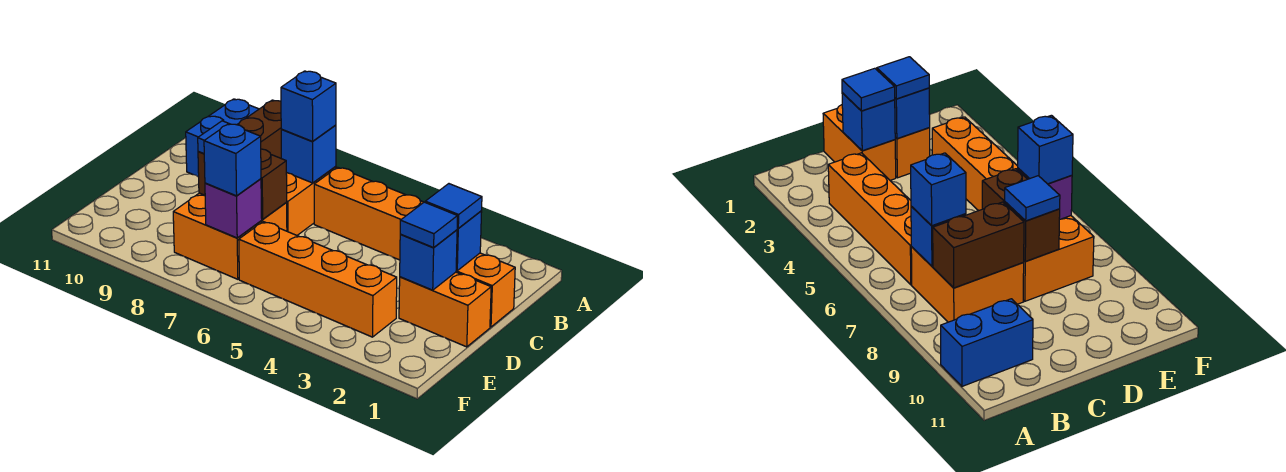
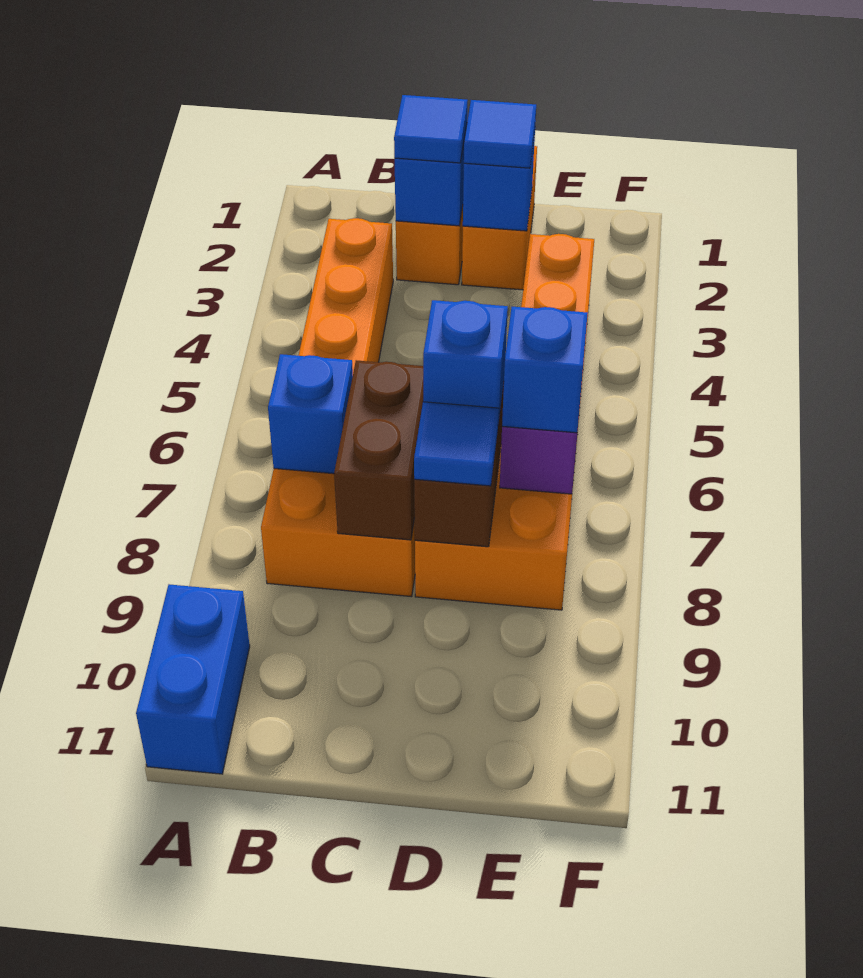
blue brick A10:B10 level 1 -> blue brick A10:A11 level 1
blue brick B7 level 3 -> blue brick D7 level 3
brown brick B8:C8 level 2 -> brown brick C7:C8 level 2

